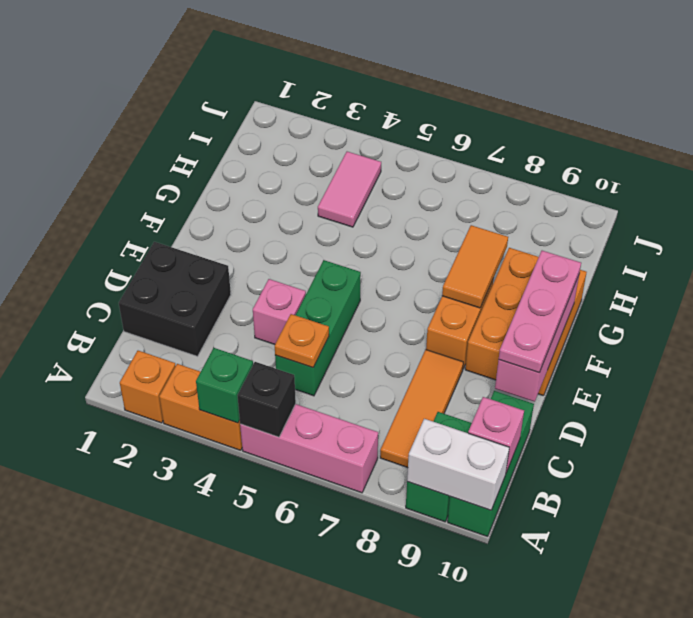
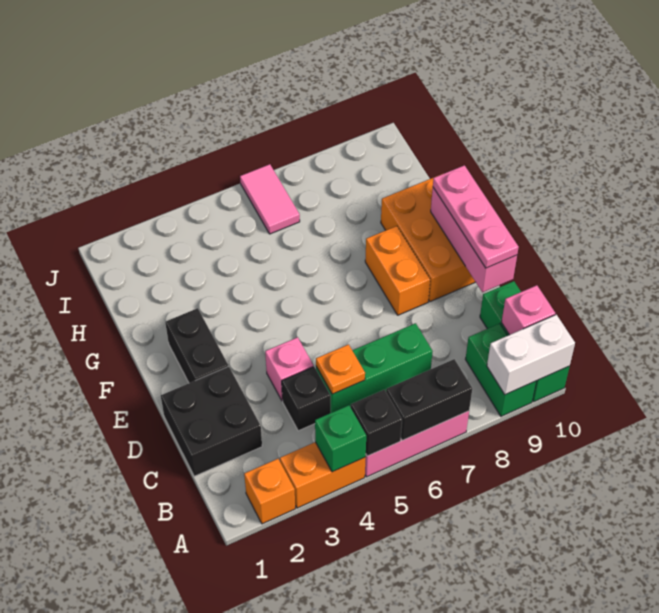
none -> black brick A6:A7 level 2
orange tile B8:D8 level 1 -> none
none -> black brick C4 level 1
green brick C5:E5 level 1 -> green brick C5:C7 level 1
none -> black brick E2:F2 level 1
orange tile F8:G8 level 2 -> none
pink tile H4:I4 level 1 -> pink tile I6:J6 level 1

